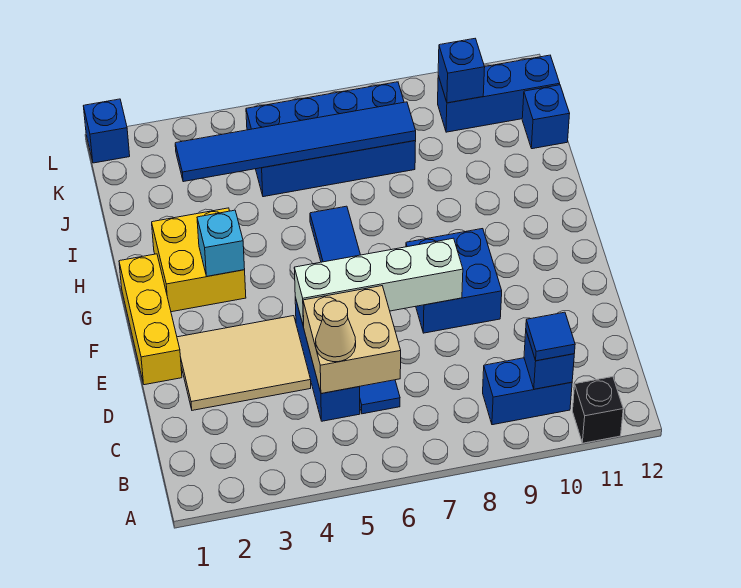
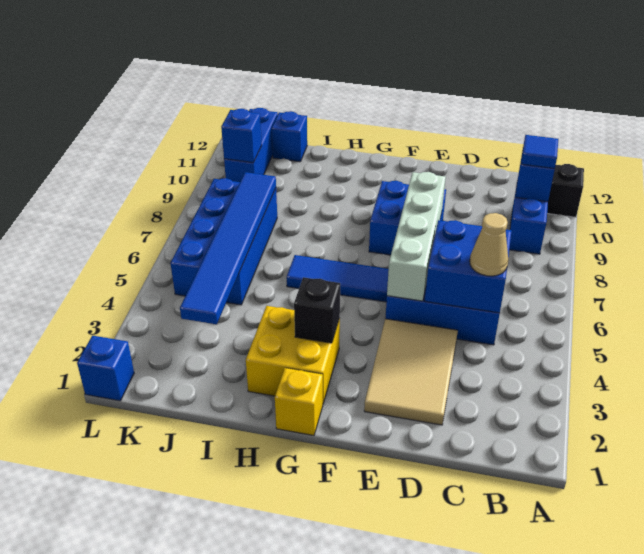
tan brick C5:D6 level 2 -> blue brick C5:D6 level 2
yellow brick E1:G1 level 1 -> yellow brick G1 level 1
cyan brick G3 level 2 -> black brick G3 level 2

